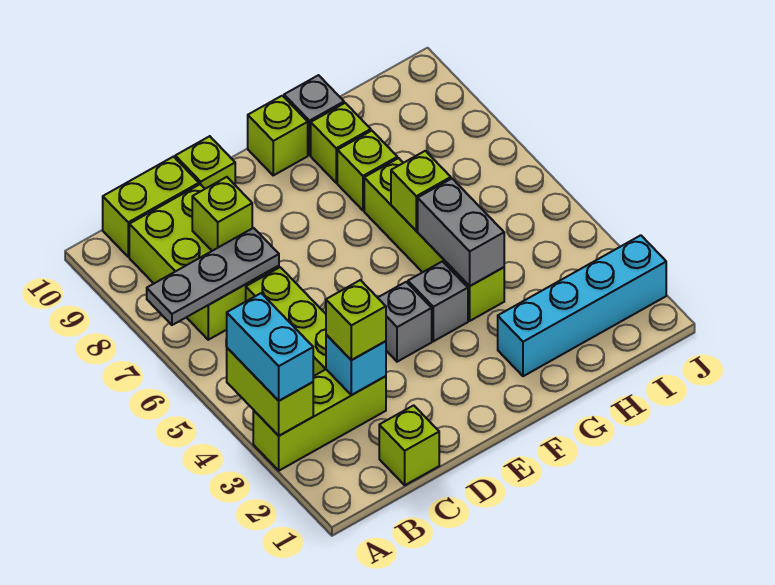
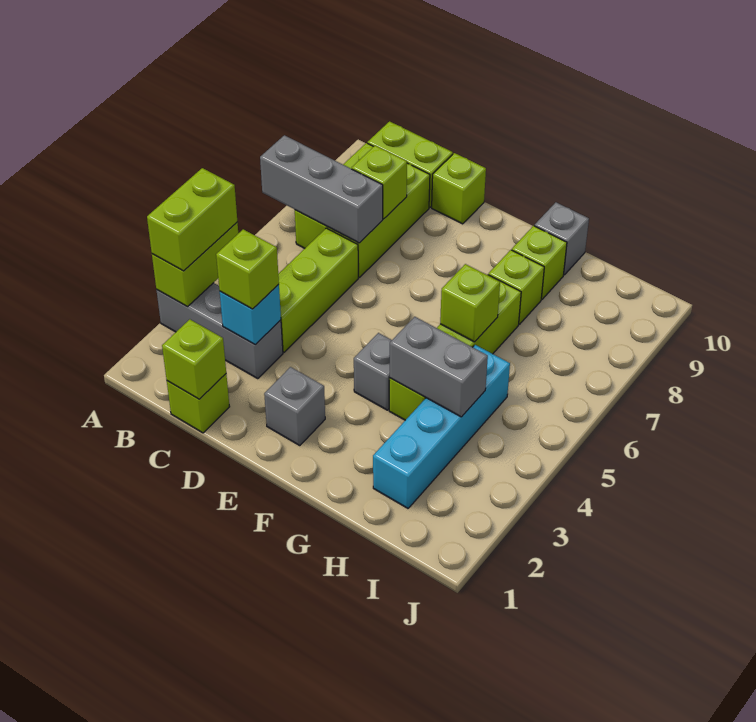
lime brick A3:C3 level 1 -> grey brick A3:C3 level 1
cyan brick A3:A4 level 3 -> lime brick A3:A4 level 3
grey plate A7:C7 level 2 -> grey brick A7:C7 level 2
grey brick E4 level 1 -> grey brick E2 level 1
lime brick F10 level 1 -> lime brick C1 level 2
cyan brick G2:J2 level 1 -> cyan brick H2:H5 level 1
grey brick G4:G5 level 2 -> grey brick G4:H4 level 2

